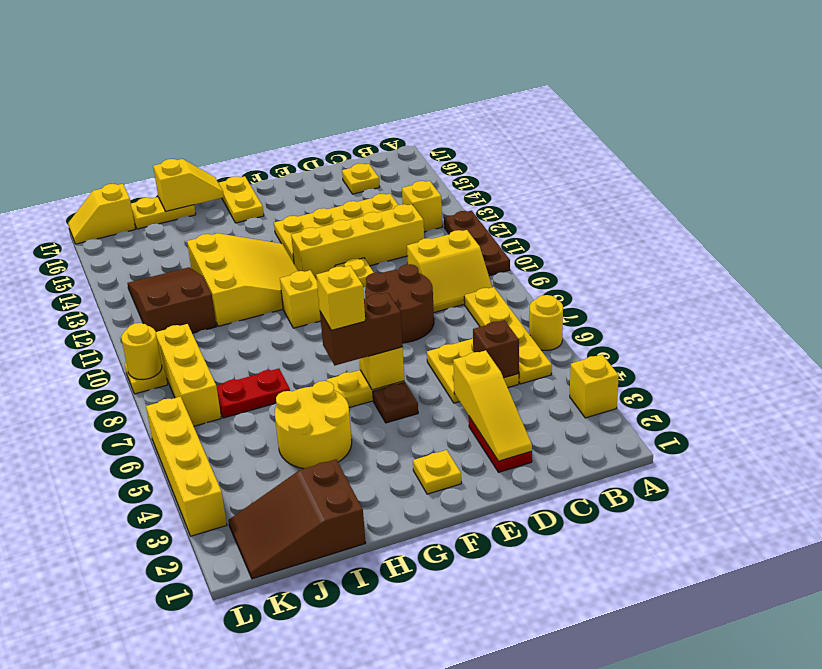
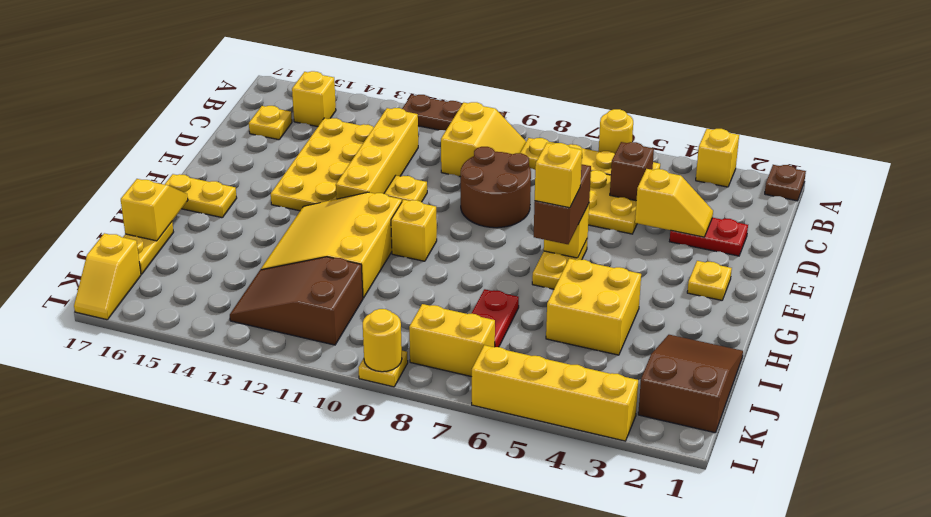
yellow brick B13 level 1 -> yellow brick B15 level 1
yellow slope D2:D4 level 2 top 4 -> yellow slope D3:D4 level 2 top 4
brown plate F5 level 1 -> brown plate A1 level 1
yellow slope G11:I13 level 1 top I -> yellow slope G11:I13 level 1 top 11
yellow round brick H4:I5 level 1 -> yellow brick H4:I5 level 1
brown slope I1:K2 level 1 top I -> brown slope I1:K2 level 1 top K
yellow brick K7:K9 level 1 -> yellow brick K7:K8 level 1

